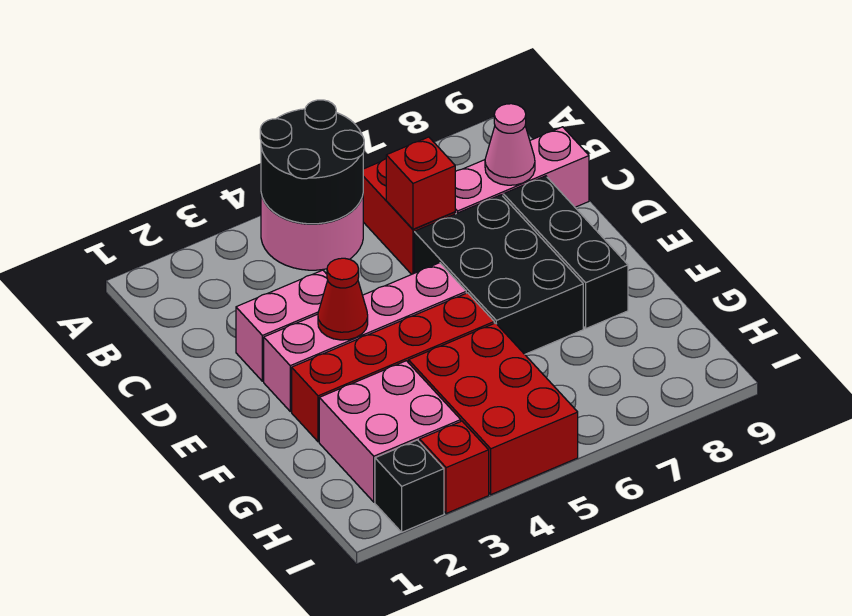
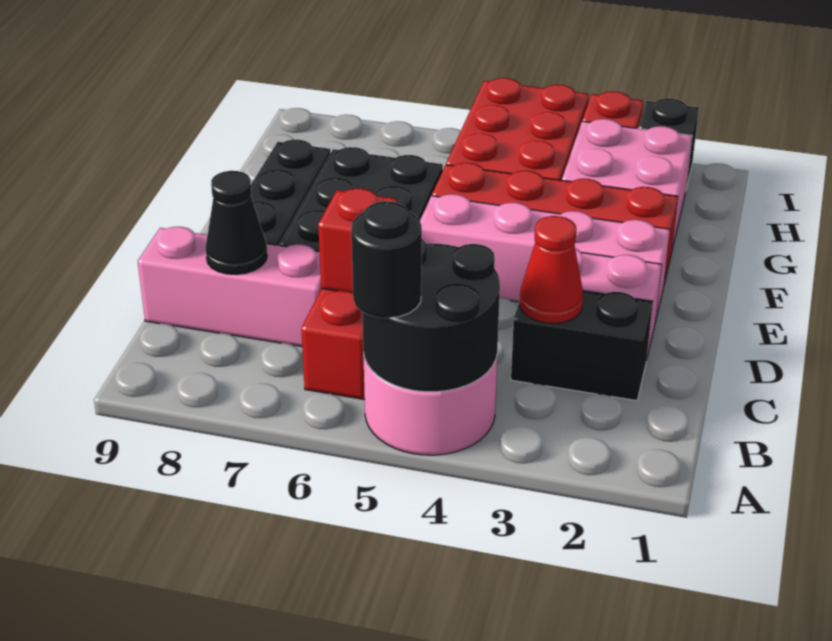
none -> black round brick A5 level 3
none -> black brick C2:C3 level 1
pink cone C8 level 2 -> black cone C8 level 2
red cone E3 level 2 -> red cone C3 level 2

